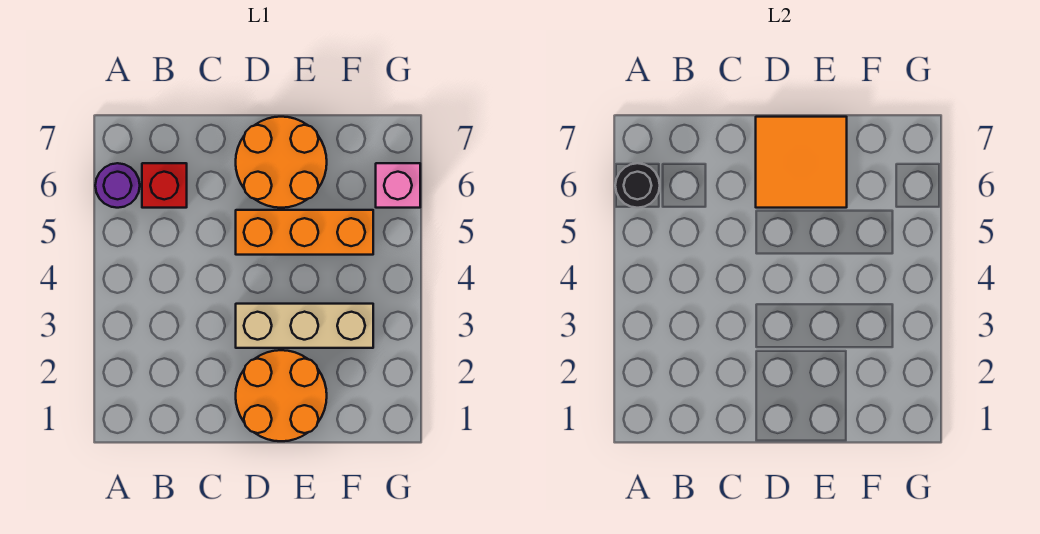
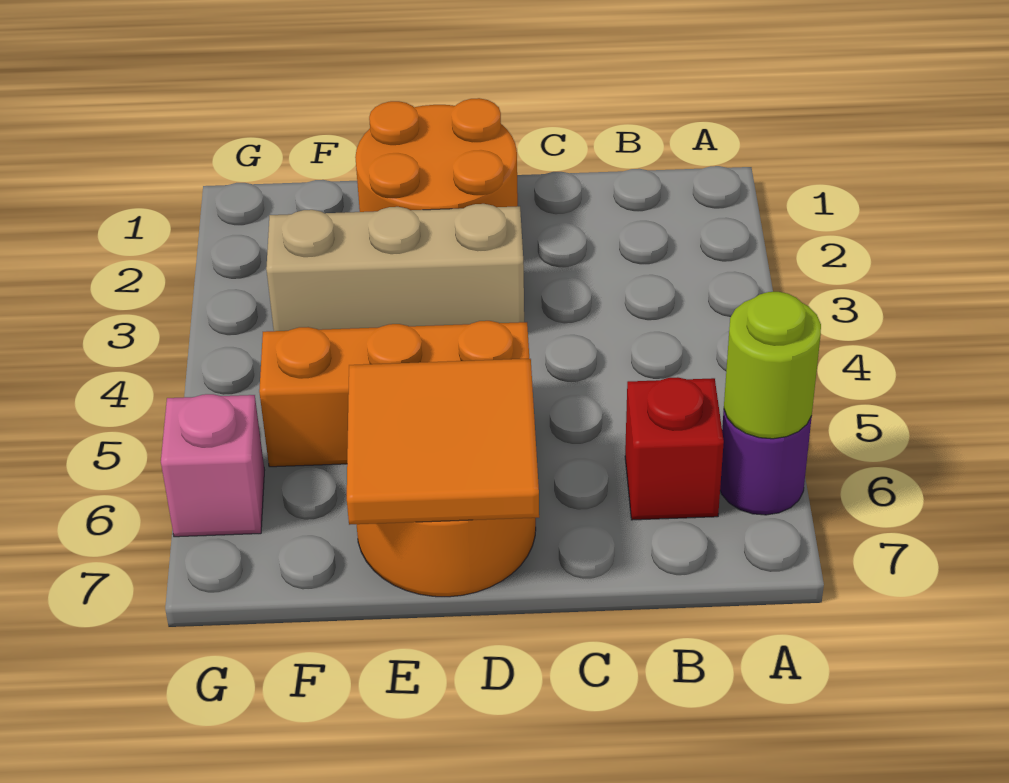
black round brick A6 level 2 -> lime round brick A6 level 2

